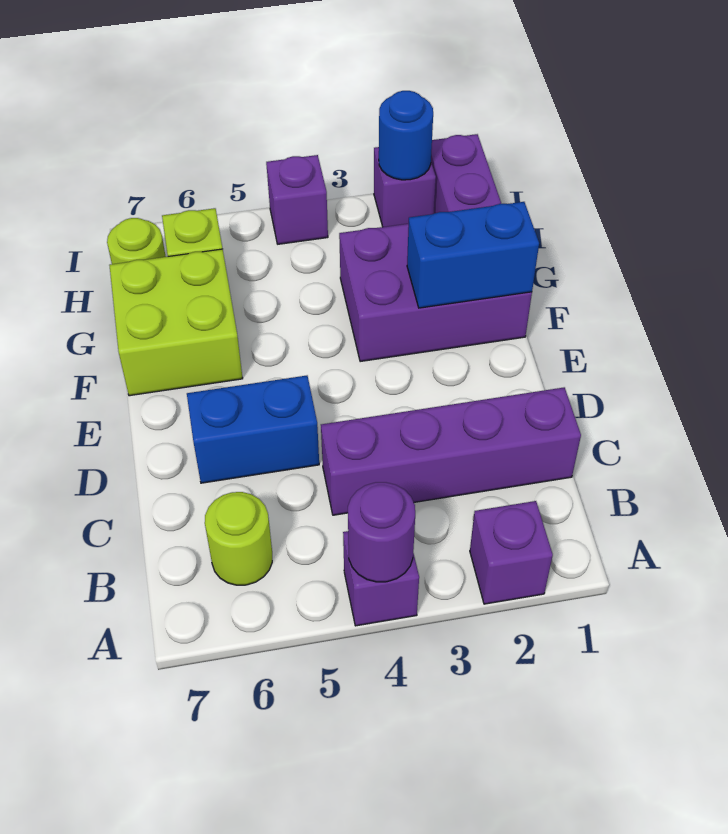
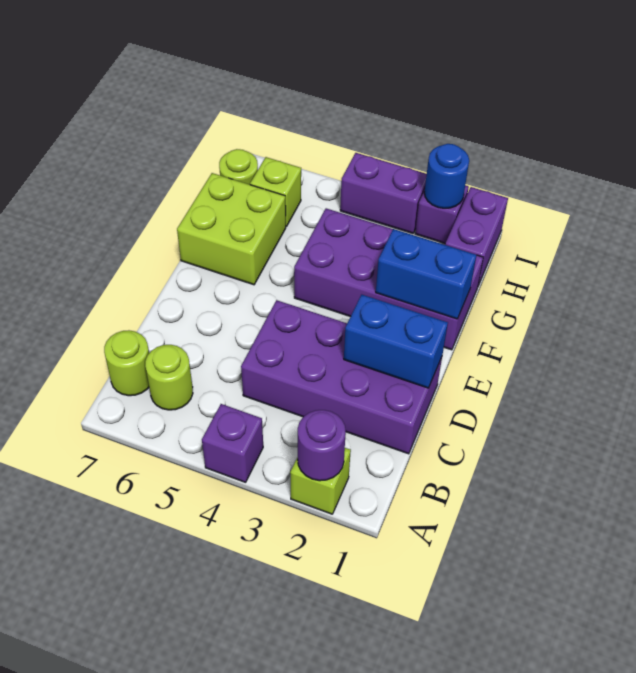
purple brick A2 level 1 -> lime brick A2 level 1
purple round brick A4 level 2 -> purple round brick A2 level 2
none -> lime round brick B7 level 1
purple brick C1:C4 level 1 -> purple brick C1:D4 level 1
blue brick D5:D6 level 1 -> blue brick D1:D2 level 2
purple brick F1:G3 level 1 -> purple brick F1:G4 level 1
purple brick I4 level 1 -> purple brick I3:I4 level 1

